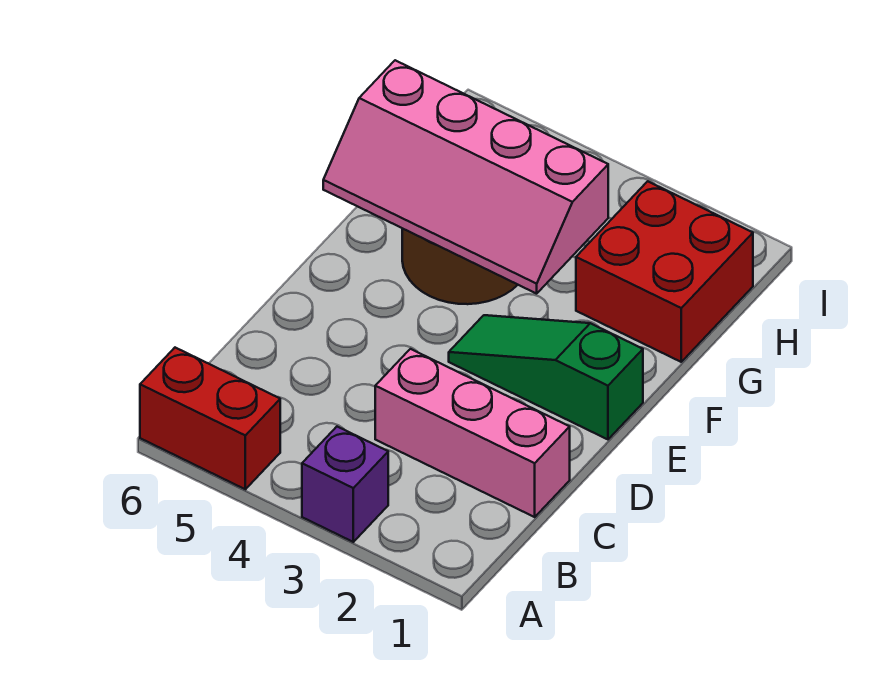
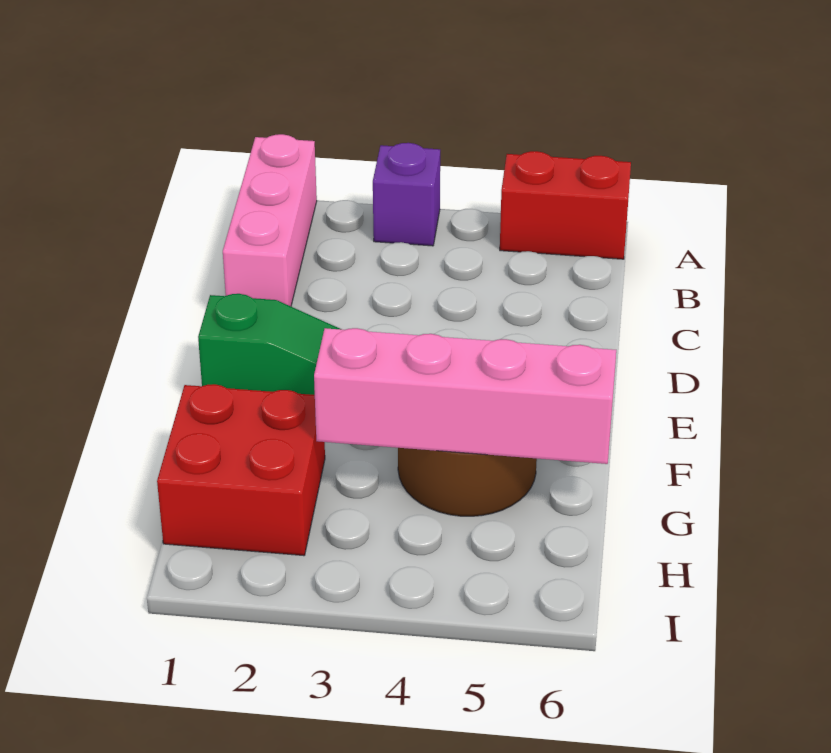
pink brick C1:C3 level 1 -> pink brick A1:C1 level 1

